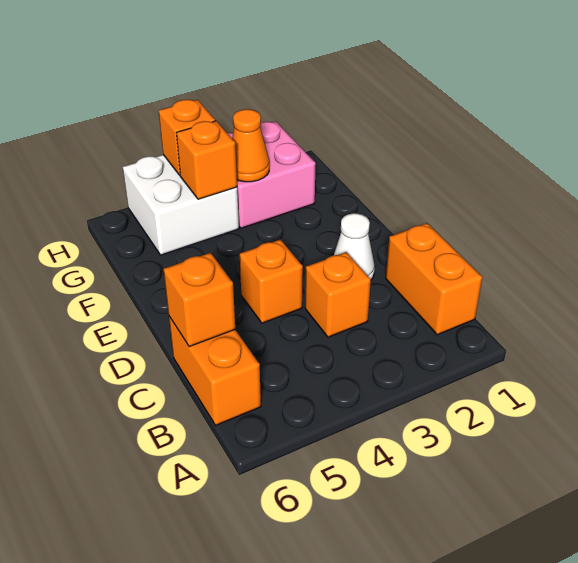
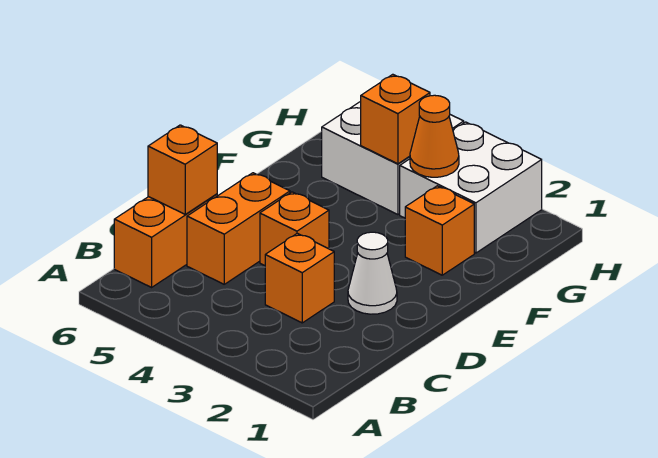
orange brick B1:C1 level 1 -> orange brick C5:D5 level 1
pink brick G2:H3 level 1 -> white brick G2:H3 level 1
orange brick H4 level 2 -> orange brick F2 level 1

